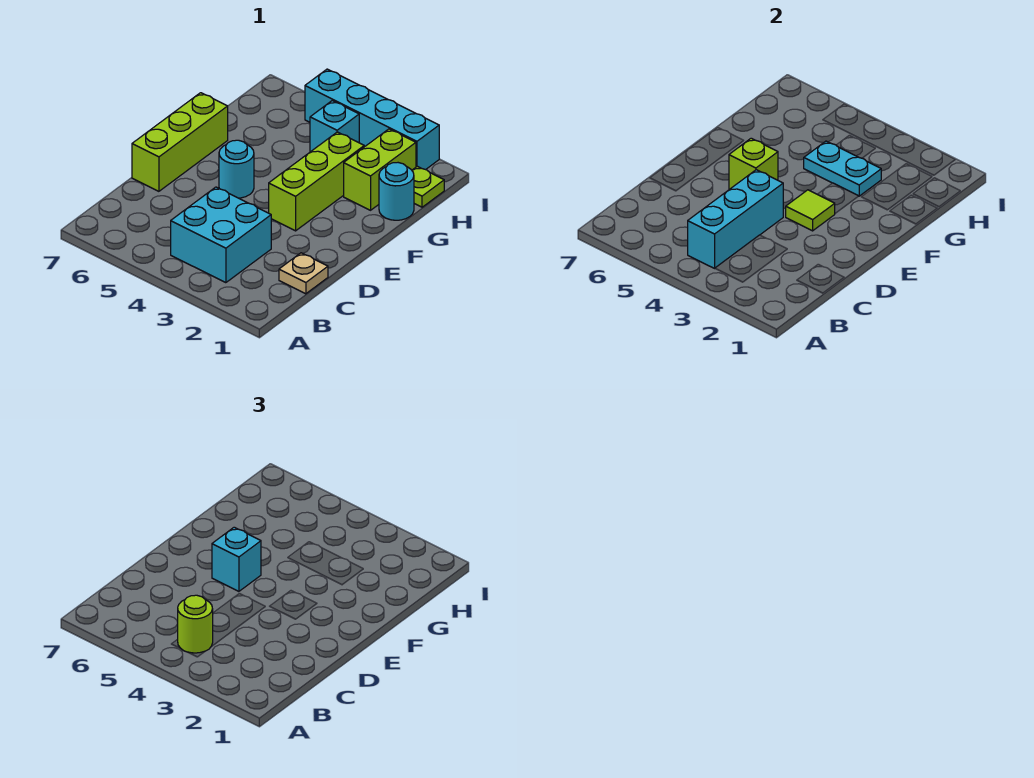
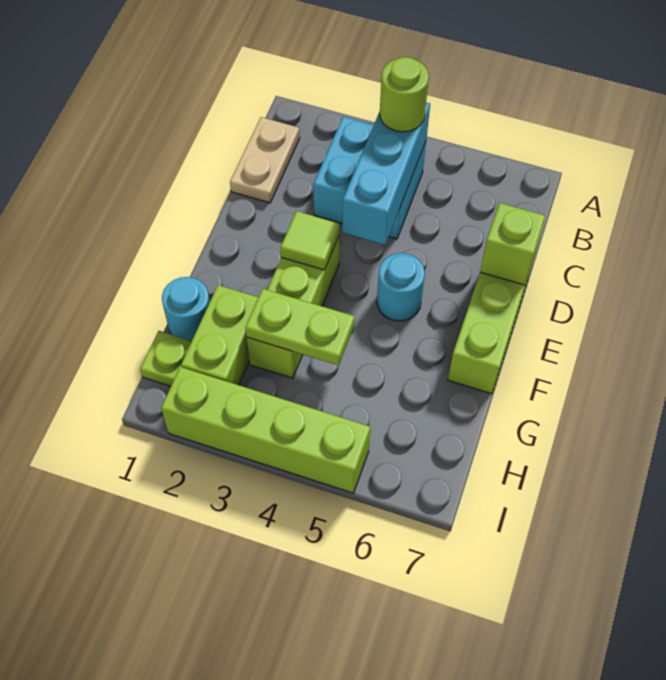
tan plate C1 level 1 -> tan plate B1:C1 level 1
lime brick E5 level 2 -> lime brick D7 level 2
cyan brick E5 level 3 -> none
cyan plate G3:G4 level 2 -> lime plate G3:G4 level 2
cyan brick H4 level 1 -> none
cyan brick I2:I5 level 1 -> lime brick I2:I5 level 1

